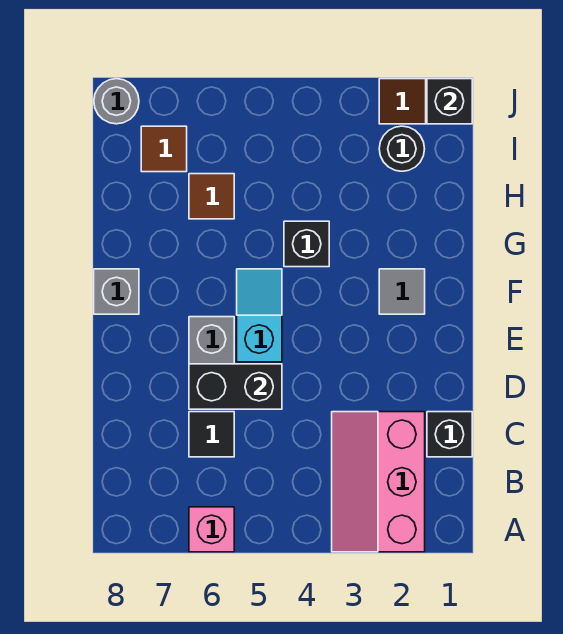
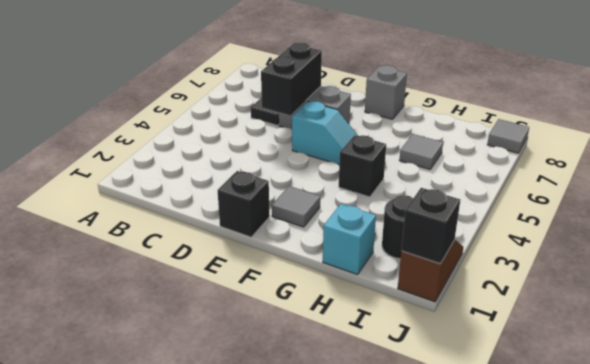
pink slope A2:C3 level 1 top 2 -> none
pink brick A6 level 1 -> none
black brick C1 level 1 -> black brick E1 level 1
none -> cyan brick H1 level 1
brown tile H6 level 1 -> grey tile H6 level 1
brown tile I7 level 1 -> none
grey round brick J8 level 1 -> grey tile J8 level 1

